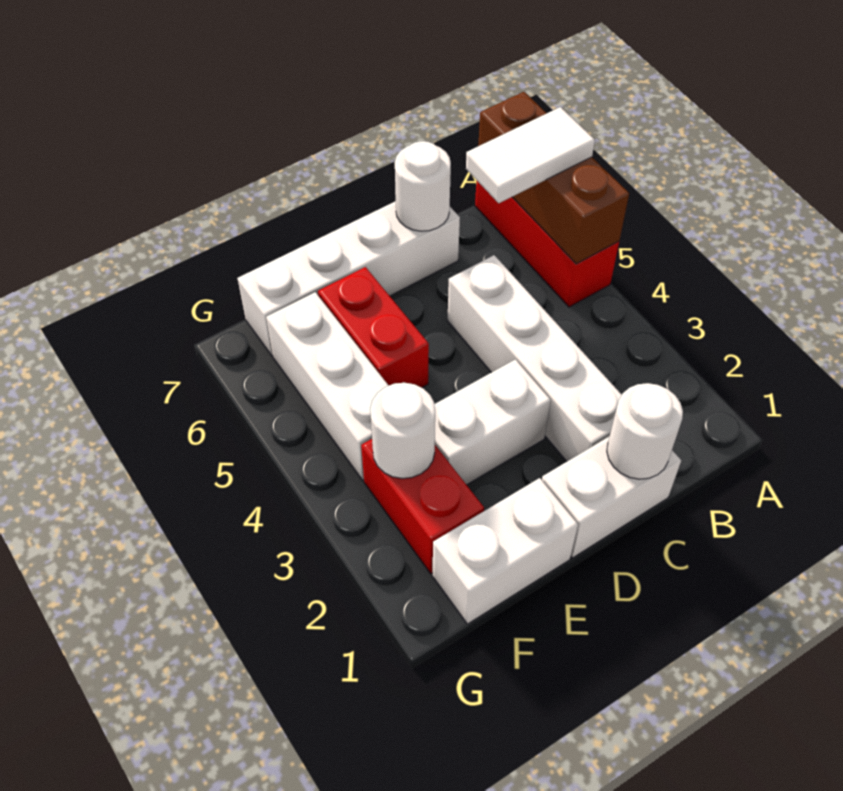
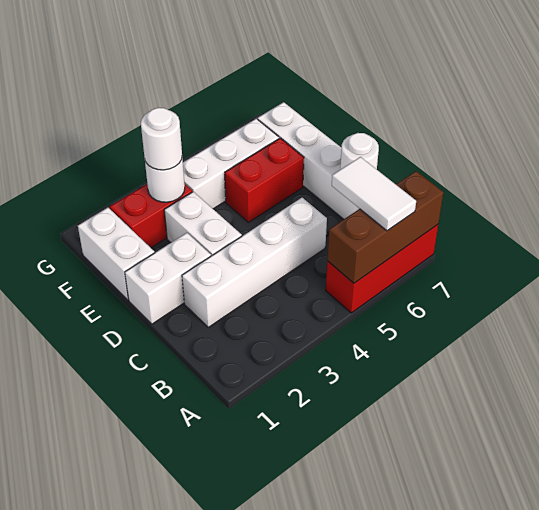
white brick C1:D1 level 1 -> white brick D1:D2 level 1
white round brick C1 level 2 -> white round brick F3 level 3

